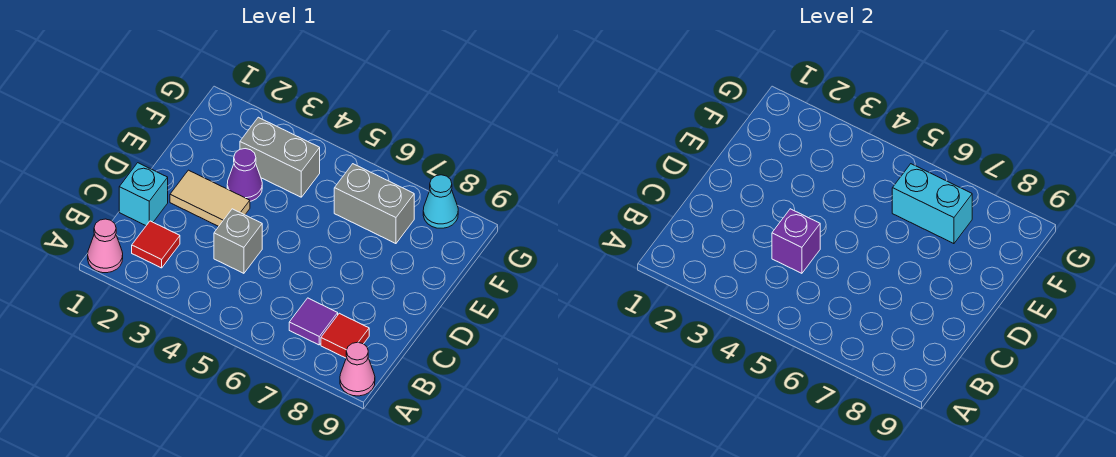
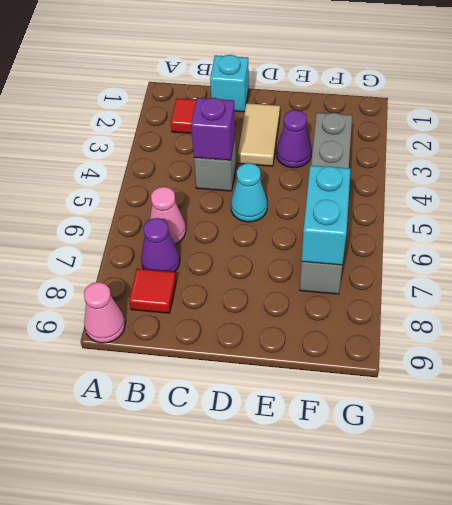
pink cone A1 level 1 -> pink cone B6 level 1
purple tile B7 level 1 -> purple cone B7 level 1
cyan cone G8 level 1 -> cyan cone D5 level 1

